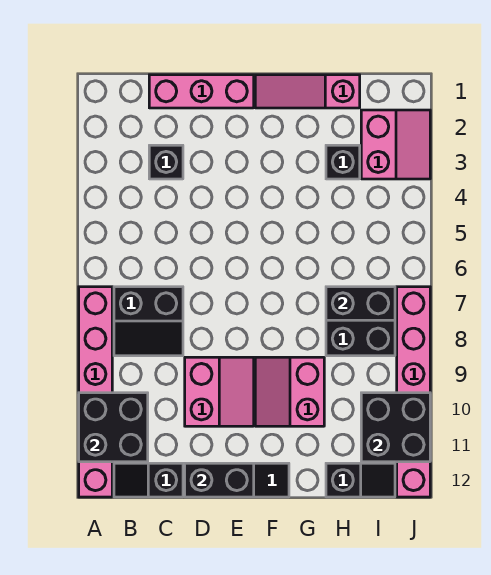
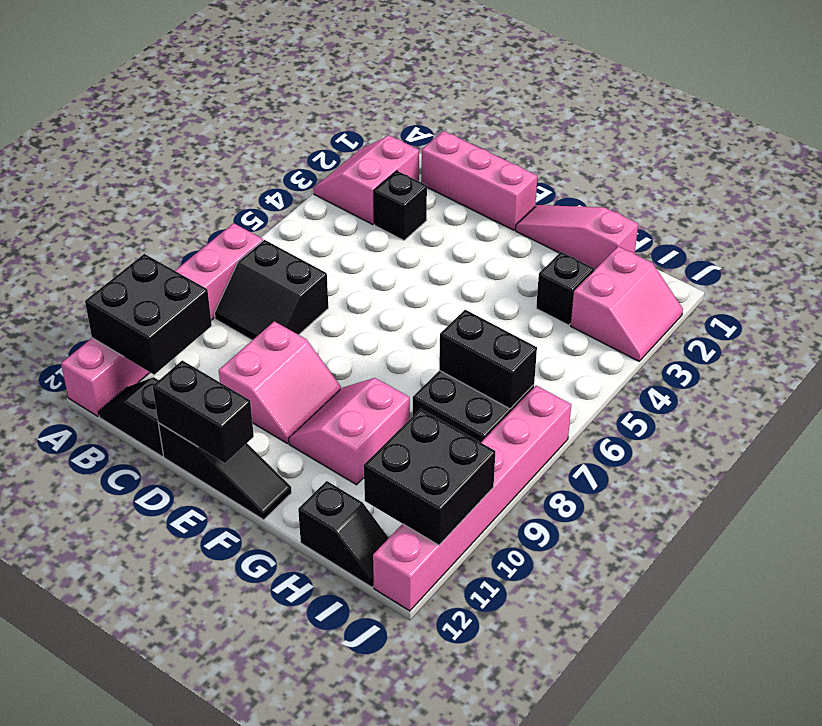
none -> pink slope A2:B3 level 1 top B

